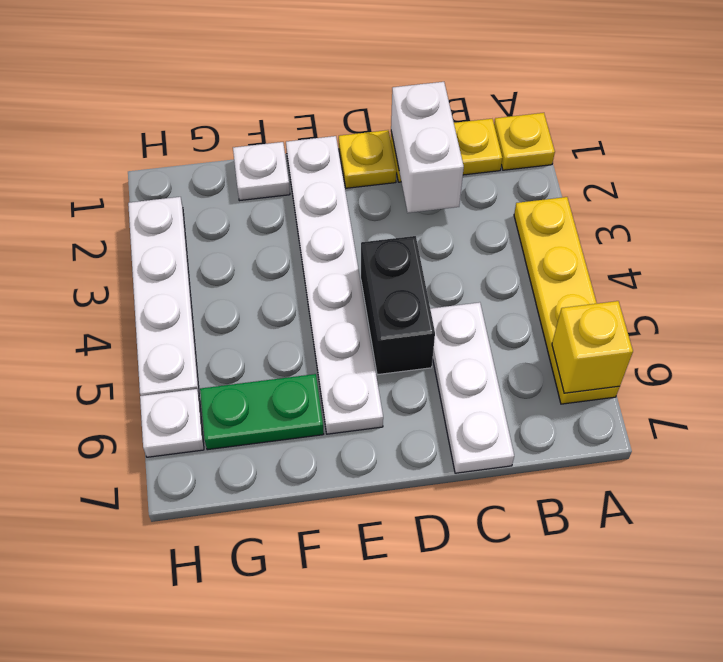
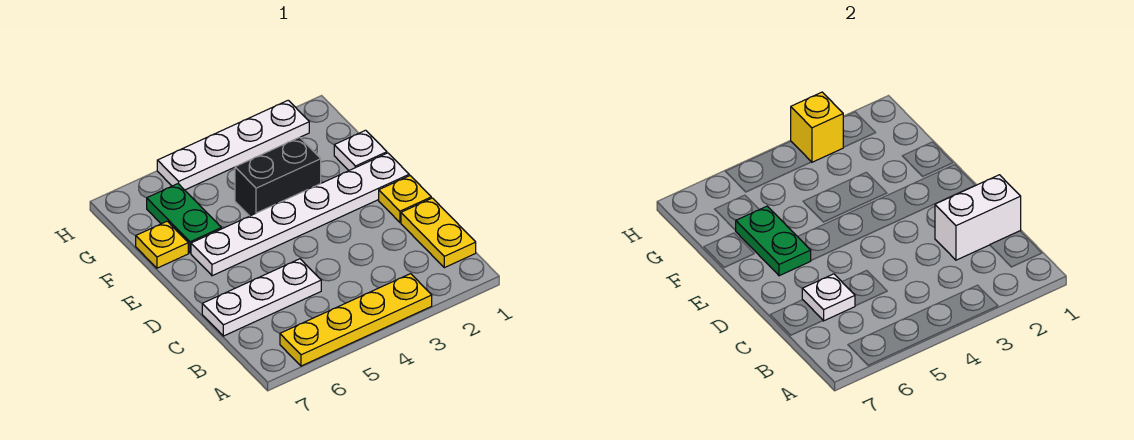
yellow plate A1 level 1 -> yellow plate F7 level 1
yellow brick A6 level 2 -> yellow brick H3 level 2
black brick D4:D5 level 1 -> black brick F3:F4 level 1
none -> green plate E6:F6 level 2
white plate H6 level 1 -> white plate C6 level 2

